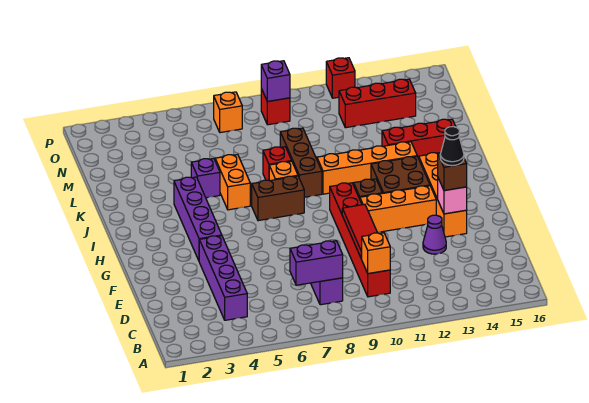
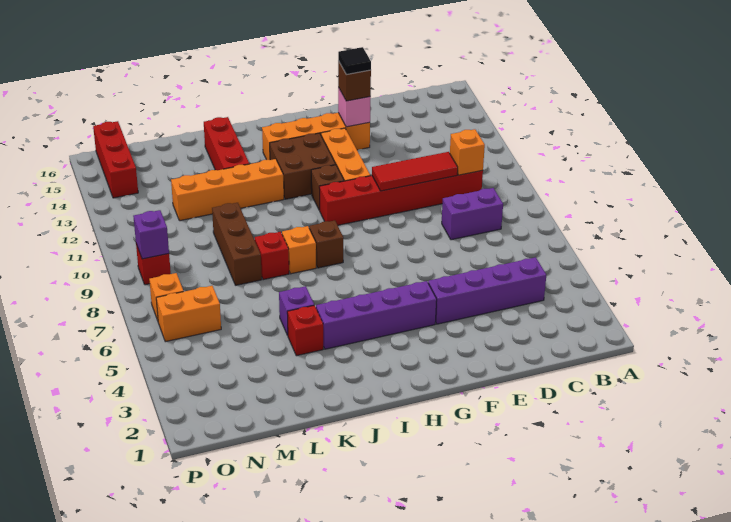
purple brick C7:C8 level 2 -> none
purple cone E13 level 1 -> none
black cone F14 level 4 -> black tile F14 level 4
brown brick I7:I8 level 1 -> brown brick I8 level 1
orange brick J6:K6 level 1 -> orange brick N6:O6 level 1
brown brick J9:L9 level 1 -> brown brick L8:L10 level 1
orange brick J10:J13 level 1 -> orange brick J12:M12 level 1
red brick N12:N14 level 1 -> red brick O14:O16 level 1
red brick P12 level 1 -> red brick K4 level 1

